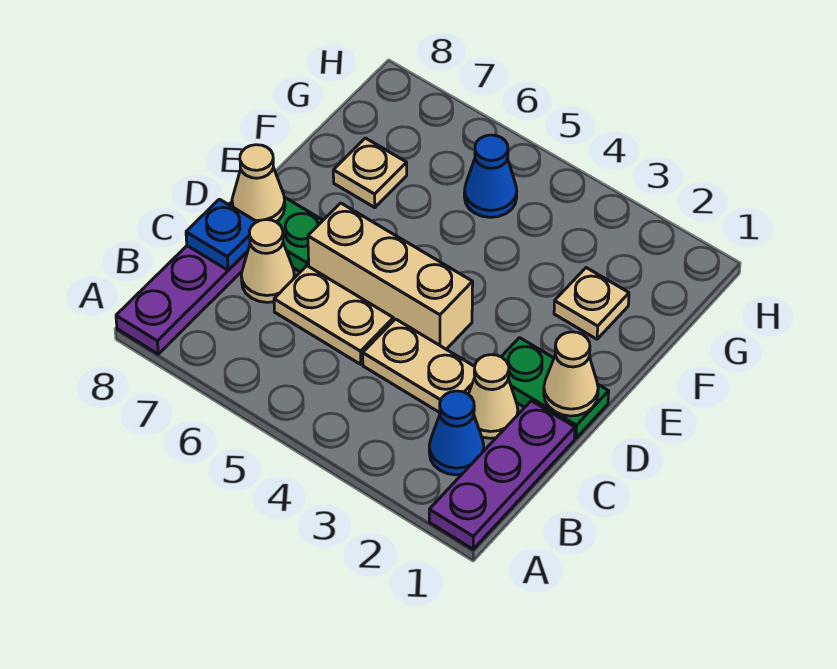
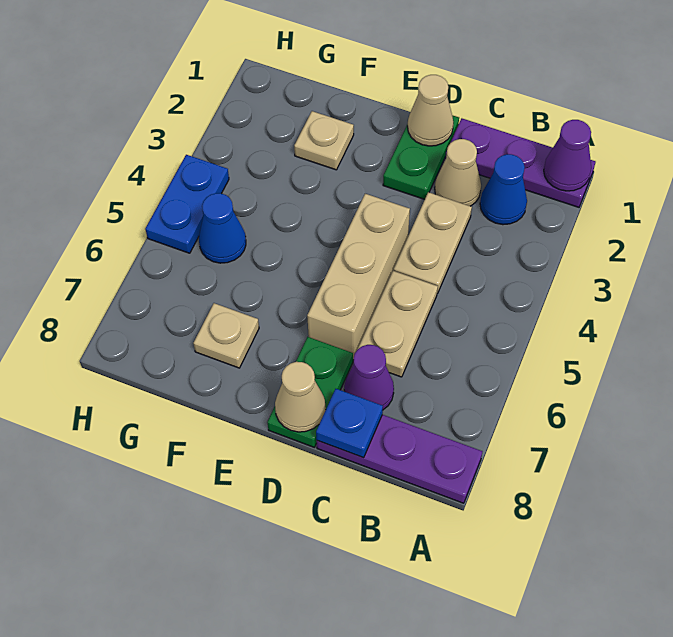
none -> purple cone A1 level 2
tan cone C7 level 1 -> purple cone C7 level 1
none -> blue plate H4:H5 level 1

